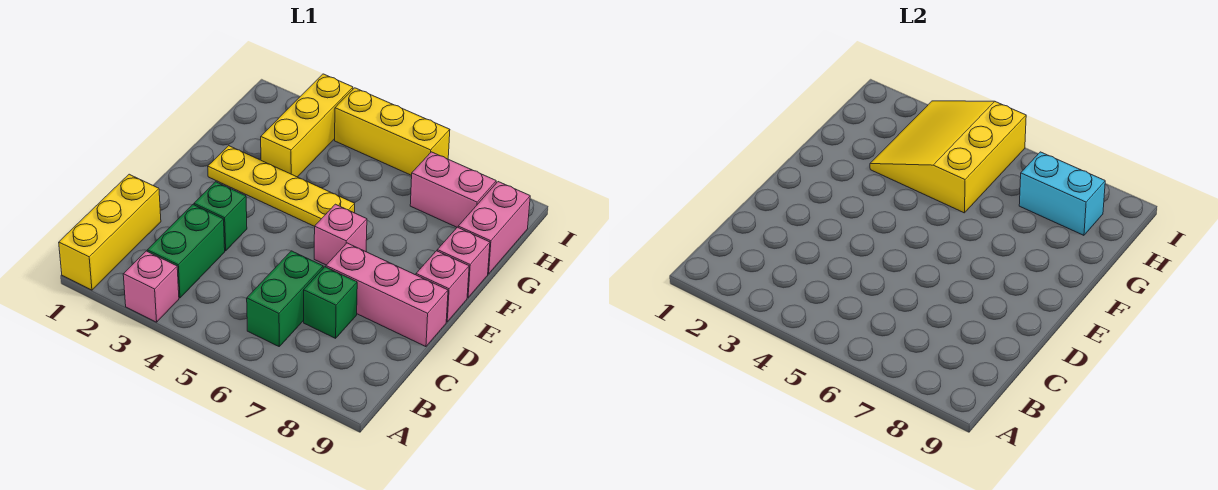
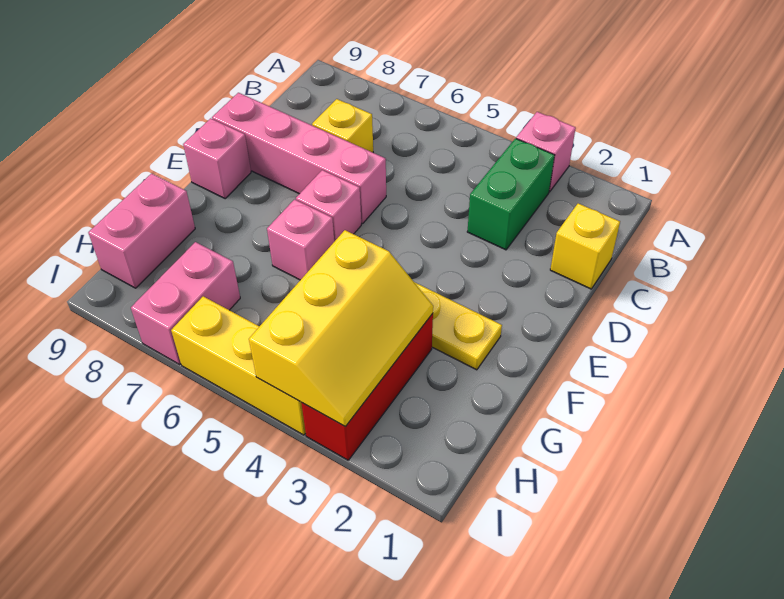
yellow brick A1:C1 level 1 -> yellow brick C1 level 1
green brick B6:C6 level 1 -> none
green brick C7 level 1 -> yellow brick C7 level 1
green brick D3 level 1 -> none
pink brick D7:D9 level 1 -> pink brick D6:D9 level 1
pink brick F9 level 1 -> pink brick F6 level 1
yellow brick G3:I3 level 1 -> red brick G3:I3 level 1
yellow slope G3:I5 level 2 top 5 -> yellow slope G3:I4 level 2 top 4
pink brick H7:H8 level 1 -> pink brick H7:I7 level 1
cyan brick H7:H8 level 2 -> none

